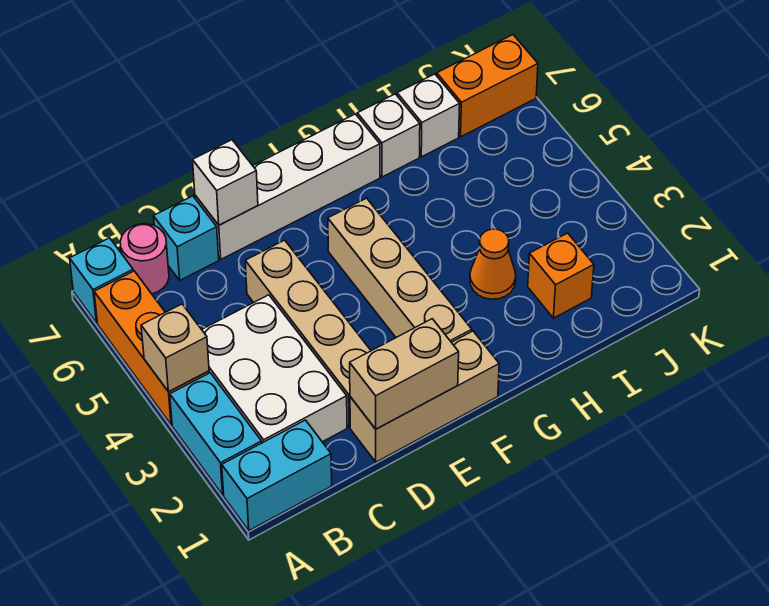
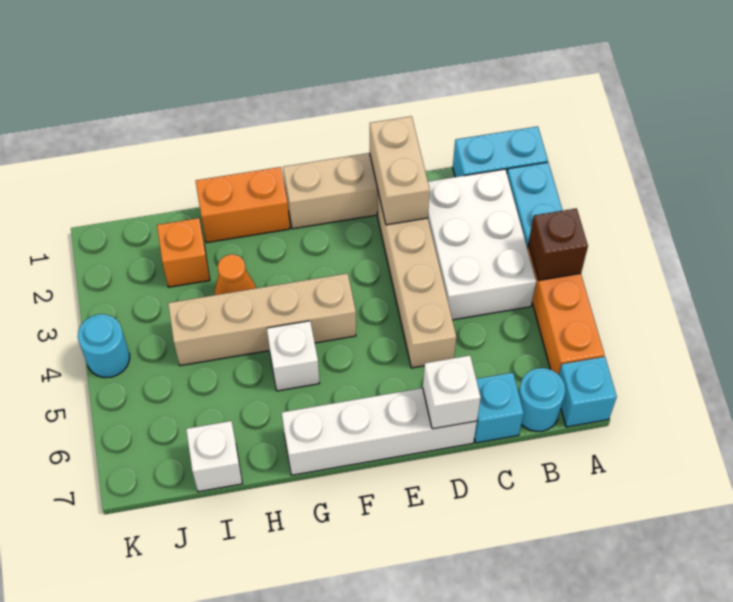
tan brick A4 level 2 -> brown brick A4 level 2
pink round brick B7 level 1 -> cyan round brick B7 level 1
tan brick D1:E1 level 2 -> tan brick D1:D2 level 2
tan brick F2:F5 level 1 -> tan brick F4:I4 level 1
white brick H7 level 1 -> white brick G5 level 1
orange brick J7:K7 level 1 -> orange brick G1:H1 level 1
none -> cyan round brick K4 level 1

